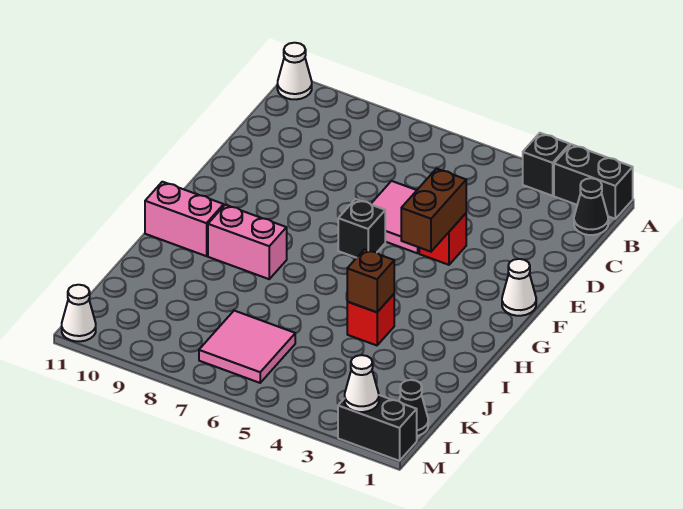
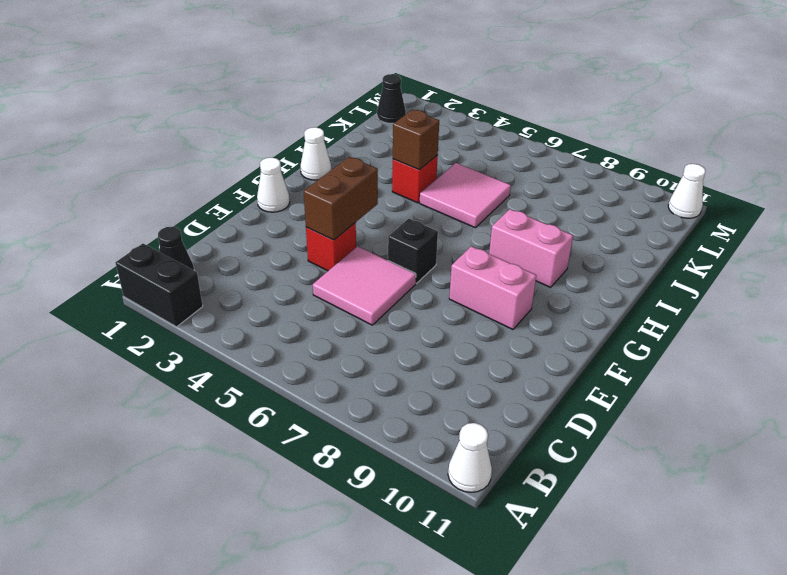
black brick A3 level 1 -> none
pink brick H10:H11 level 1 -> pink brick F8:F9 level 1
pink tile K6:L7 level 1 -> pink tile I5:J6 level 1
black brick M1:M2 level 1 -> none
white cone M2 level 2 -> white cone H1 level 1

